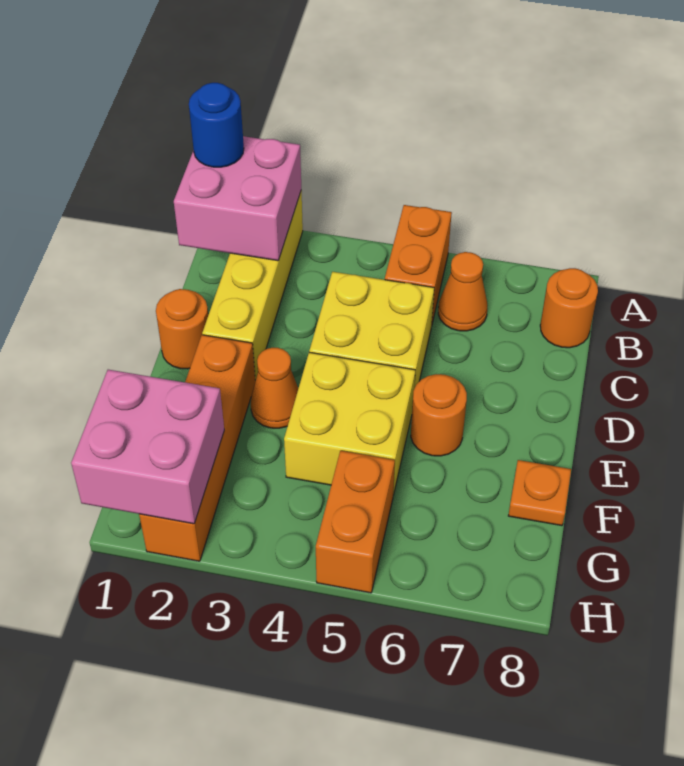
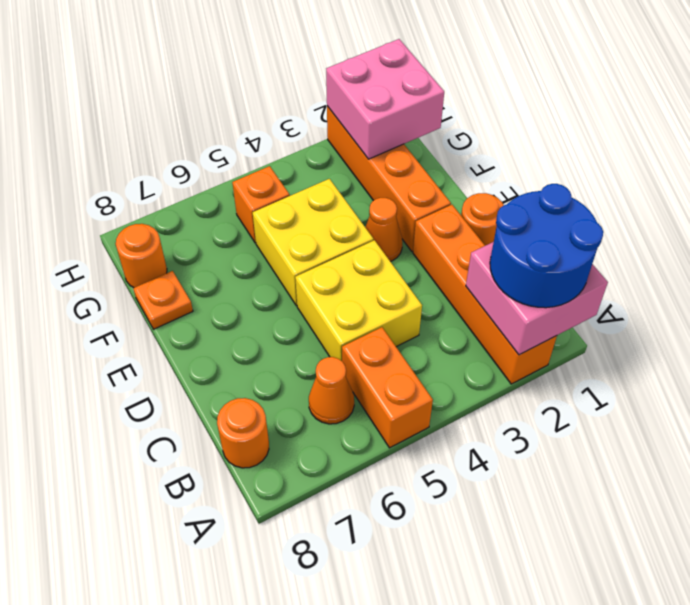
blue round brick A1 level 3 -> blue round brick A1:B2 level 3
yellow brick A2:D2 level 1 -> orange brick A2:D2 level 1
orange round brick E6 level 1 -> orange round brick G8 level 1
orange brick G5:H5 level 1 -> orange brick G5 level 1

